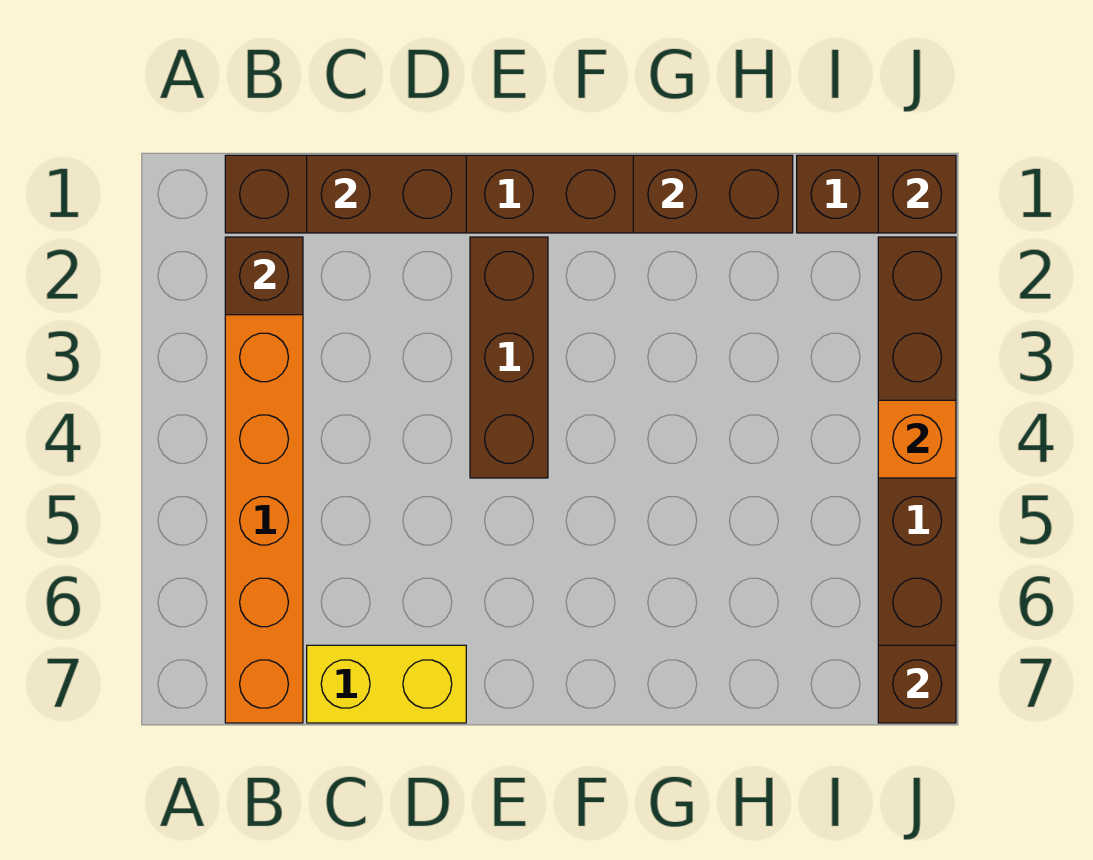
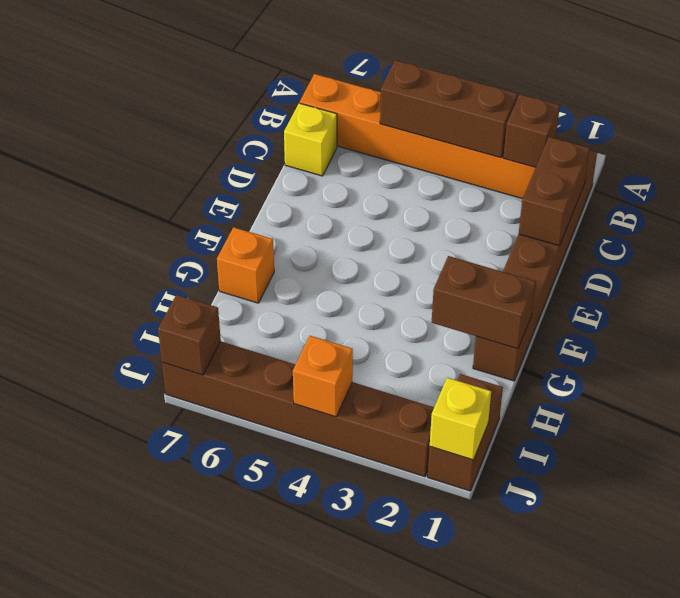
yellow brick C7:D7 level 1 -> yellow brick C7 level 1
brown brick E2:E4 level 1 -> brown brick B3:B5 level 2
brown brick G1:H1 level 2 -> brown brick G1:G2 level 2
none -> orange brick G7 level 1
brown brick J1 level 2 -> yellow brick J1 level 2

